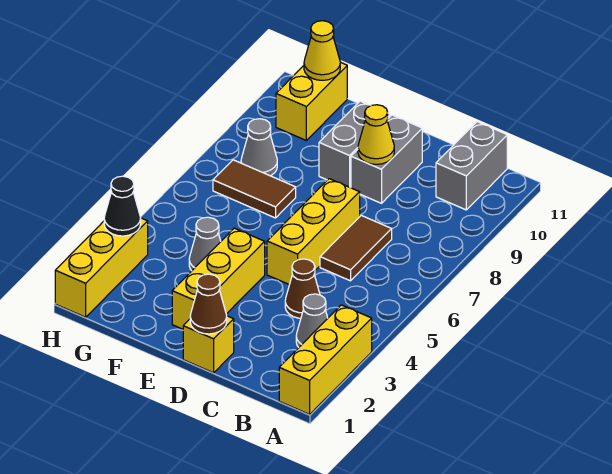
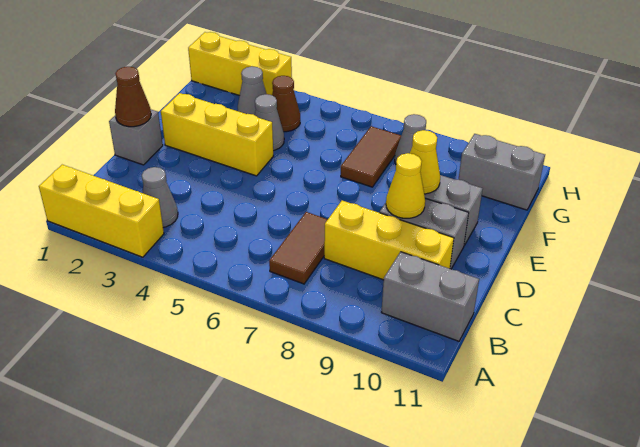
brown cone C4 level 1 -> brown cone G4 level 1
brown tile C6:C7 level 1 -> brown tile B7:C7 level 1
yellow brick D1 level 1 -> grey brick D1 level 1
yellow brick D5:D7 level 1 -> yellow brick C8:C10 level 1
none -> grey cone G3 level 1
yellow brick G10:G11 level 1 -> grey brick G10:G11 level 1
yellow cone G11 level 2 -> yellow cone E9 level 2
black cone H3 level 2 -> none

